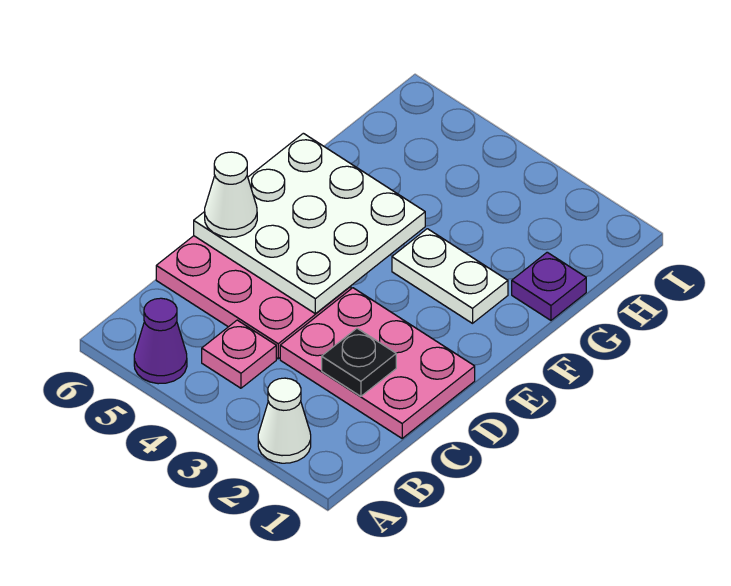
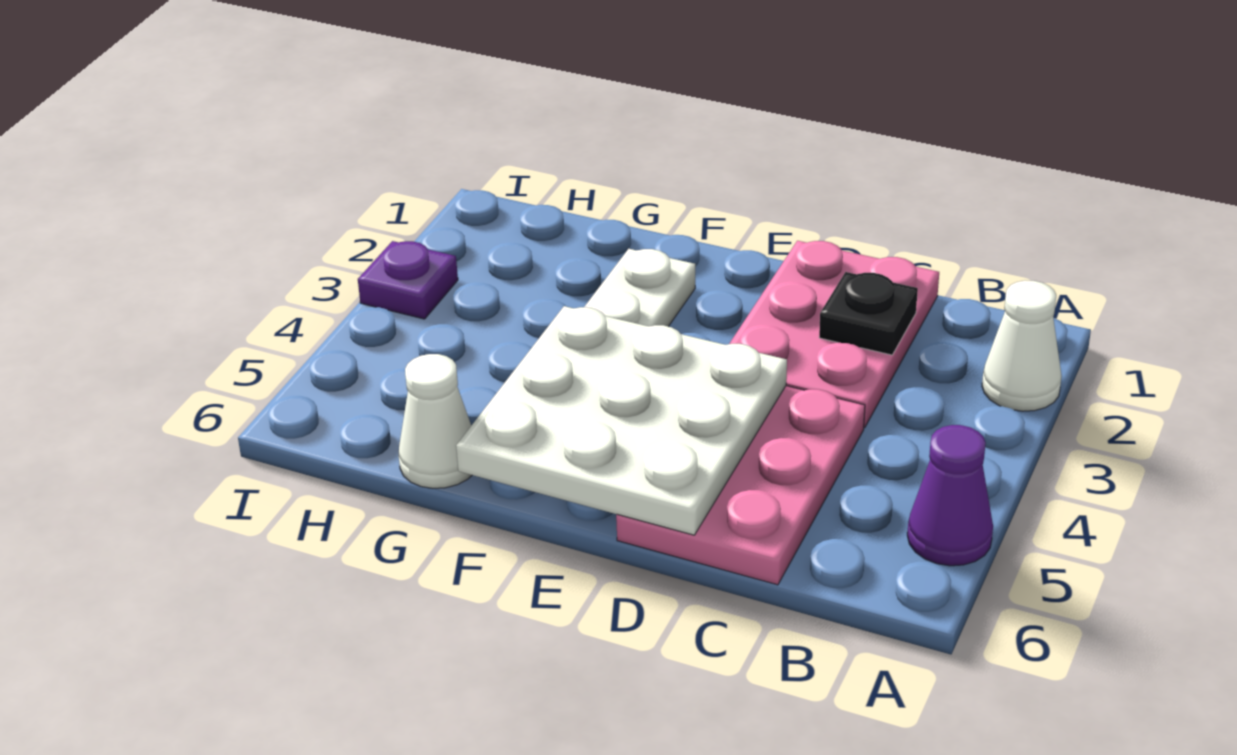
pink plate B4 level 1 -> none
white cone D6 level 3 -> white cone G6 level 1
purple plate G1 level 1 -> purple plate I3 level 1

